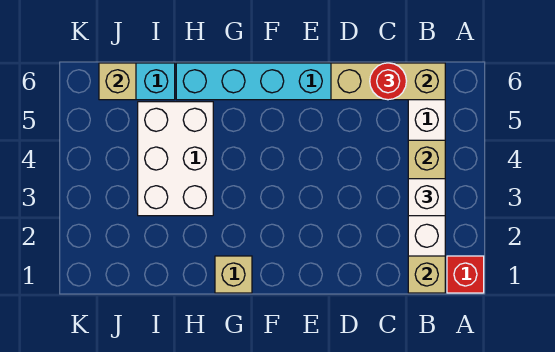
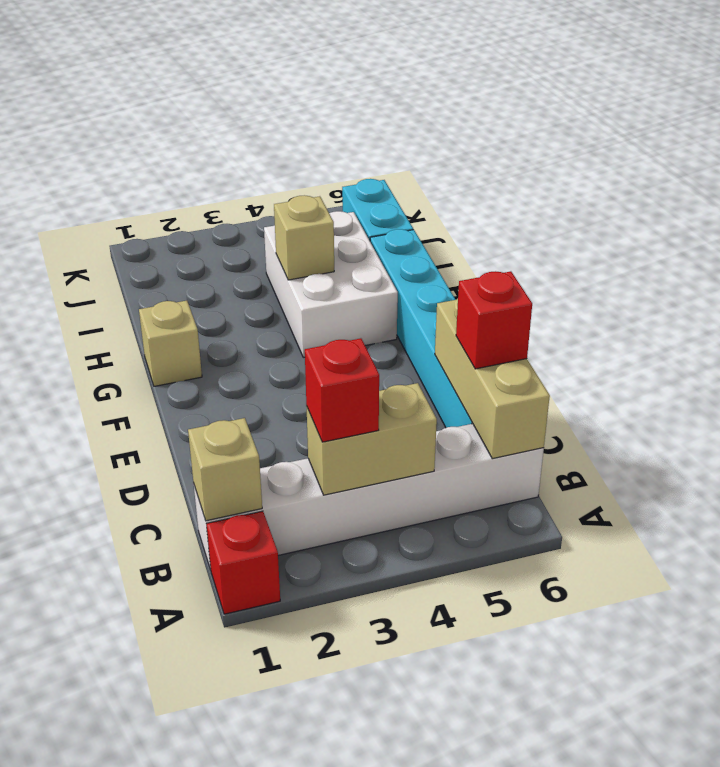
white brick B3 level 3 -> red brick B3 level 3
red round brick C6 level 3 -> red brick C6 level 3
white brick H3:I5 level 1 -> white brick G4:I5 level 1
tan brick J6 level 2 -> tan brick H4 level 2

